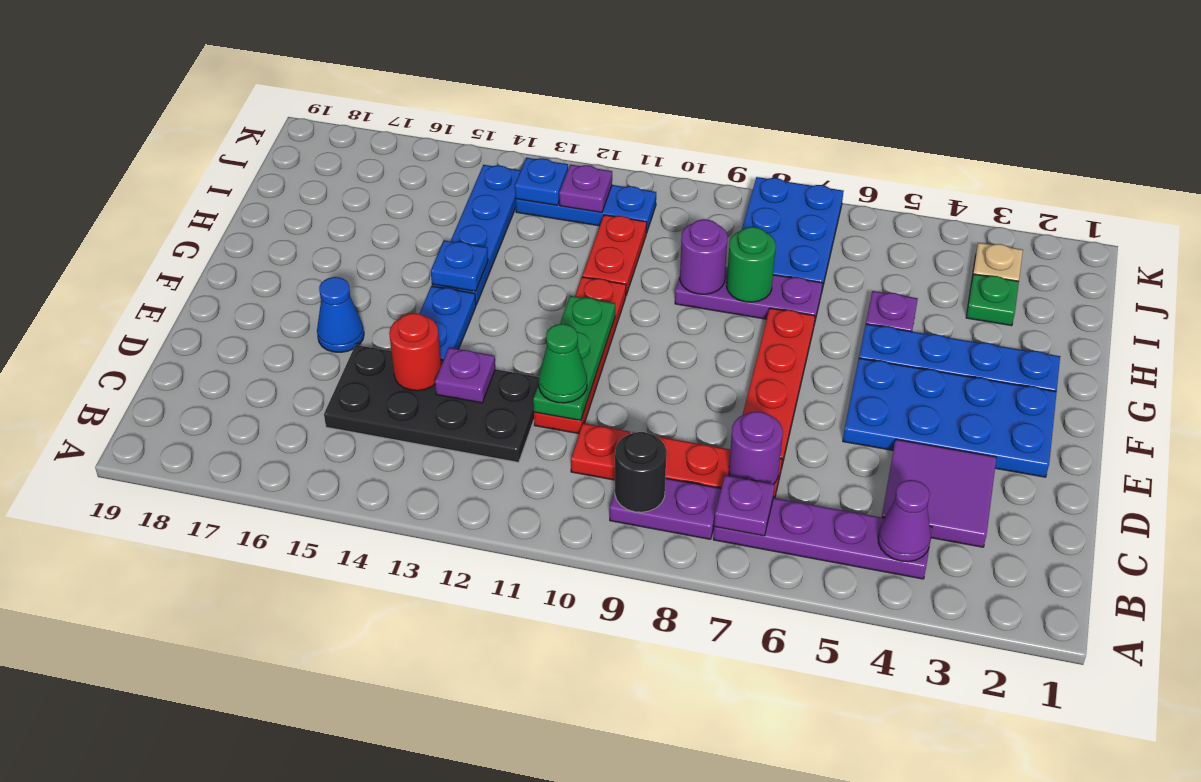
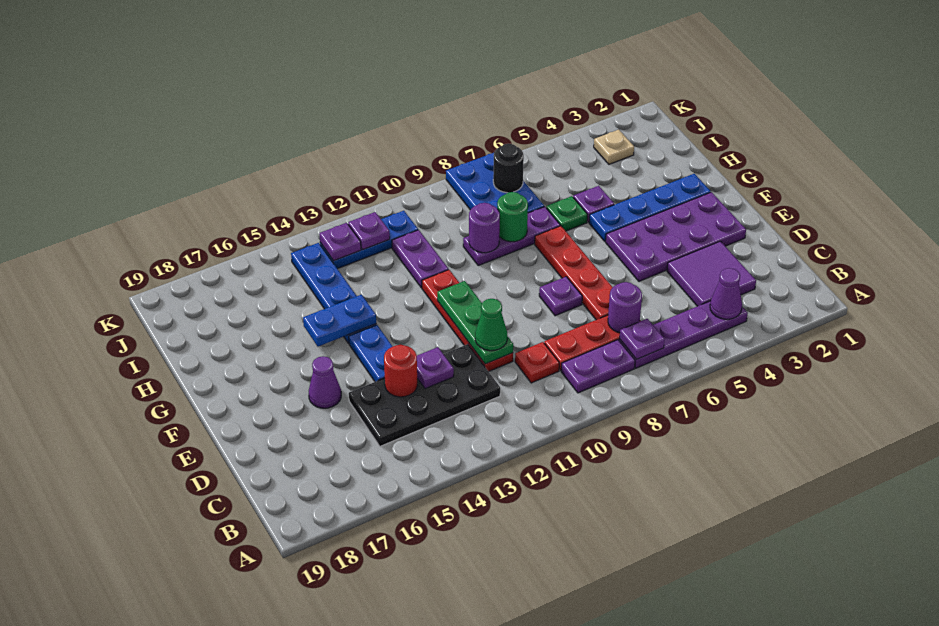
black round brick B9 level 2 -> black round brick J7 level 2
blue plate E2:F5 level 1 -> purple plate E2:F5 level 1
none -> purple plate E8 level 1
blue cone E16 level 1 -> purple cone E16 level 1
blue plate G14 level 2 -> blue plate G14:G15 level 2
red plate H11:I11 level 1 -> purple plate H11:I11 level 1
green plate I3 level 1 -> green plate H6 level 1
blue plate J13 level 2 -> purple plate J13 level 2

